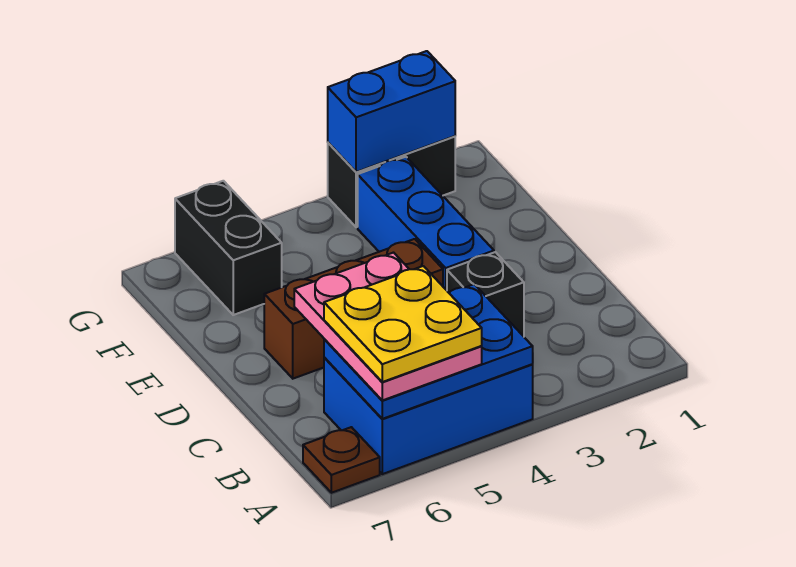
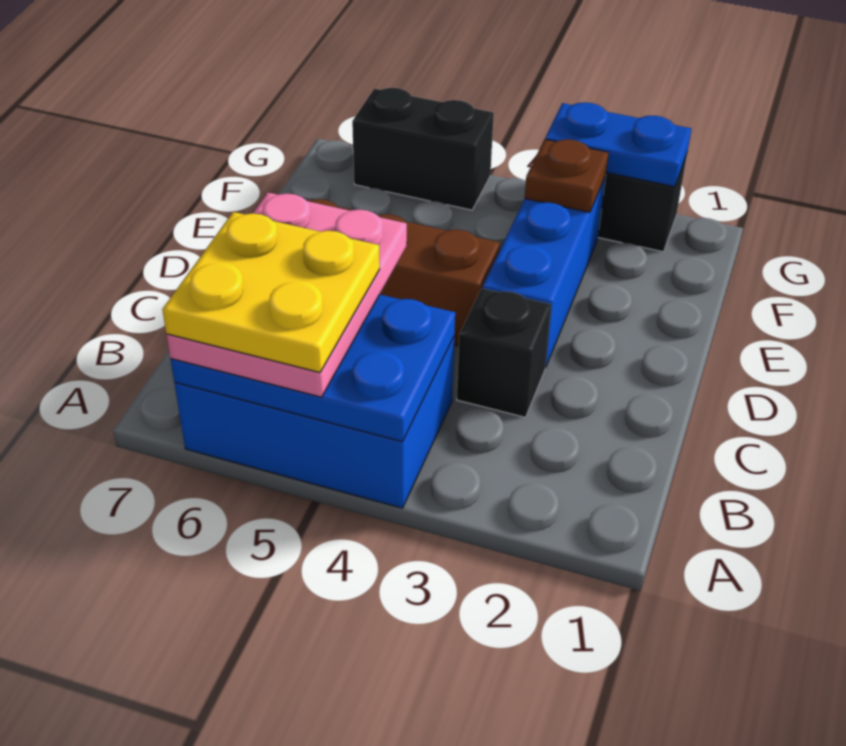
brown plate A7 level 1 -> brown plate F3 level 2
black brick F6:G6 level 1 -> black brick G5:G6 level 1
blue brick G2:G3 level 2 -> blue plate G2:G3 level 2

